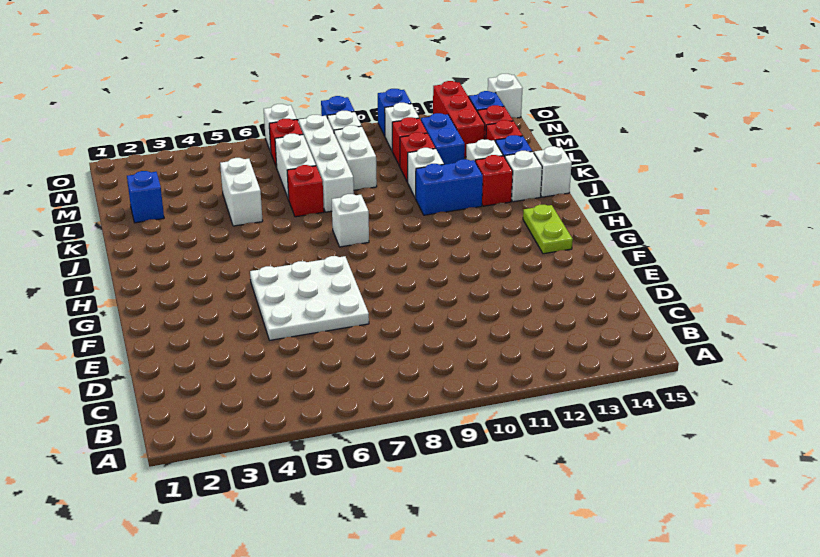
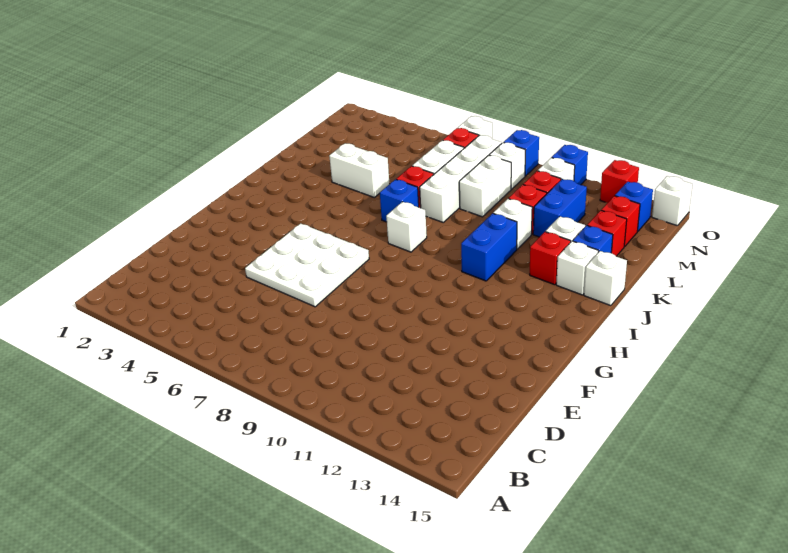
lime plate G14:H14 level 1 -> none
blue brick J11:J12 level 1 -> blue brick I11:J11 level 1
white brick K5:L5 level 1 -> white brick K4:K5 level 1
blue brick L2 level 1 -> blue brick J7 level 1
red brick M13:O13 level 1 -> red brick O13 level 1

